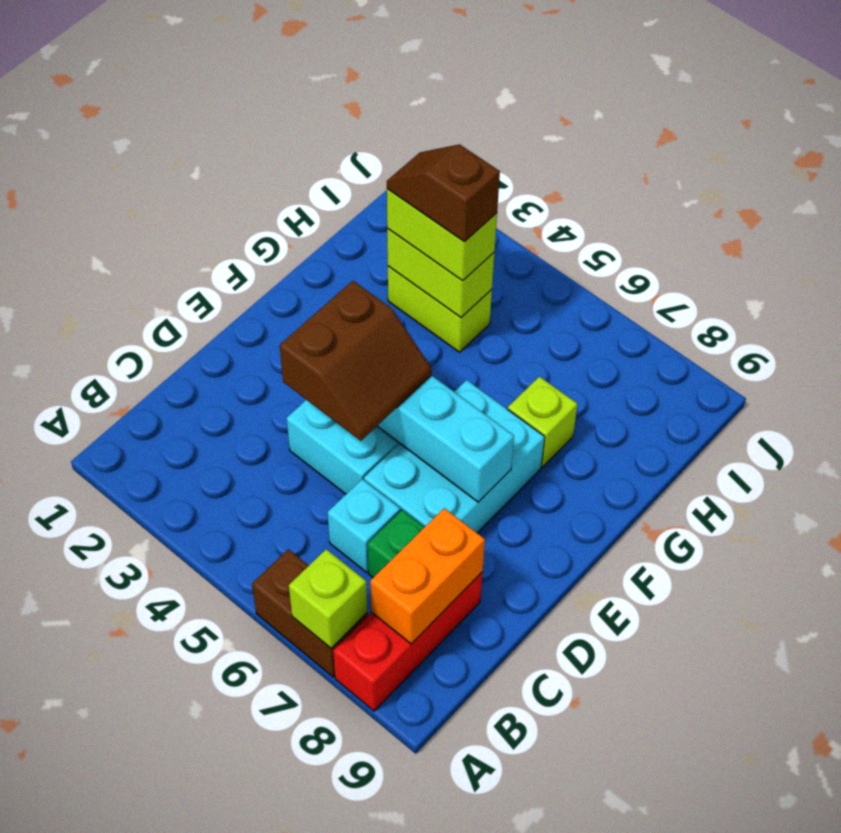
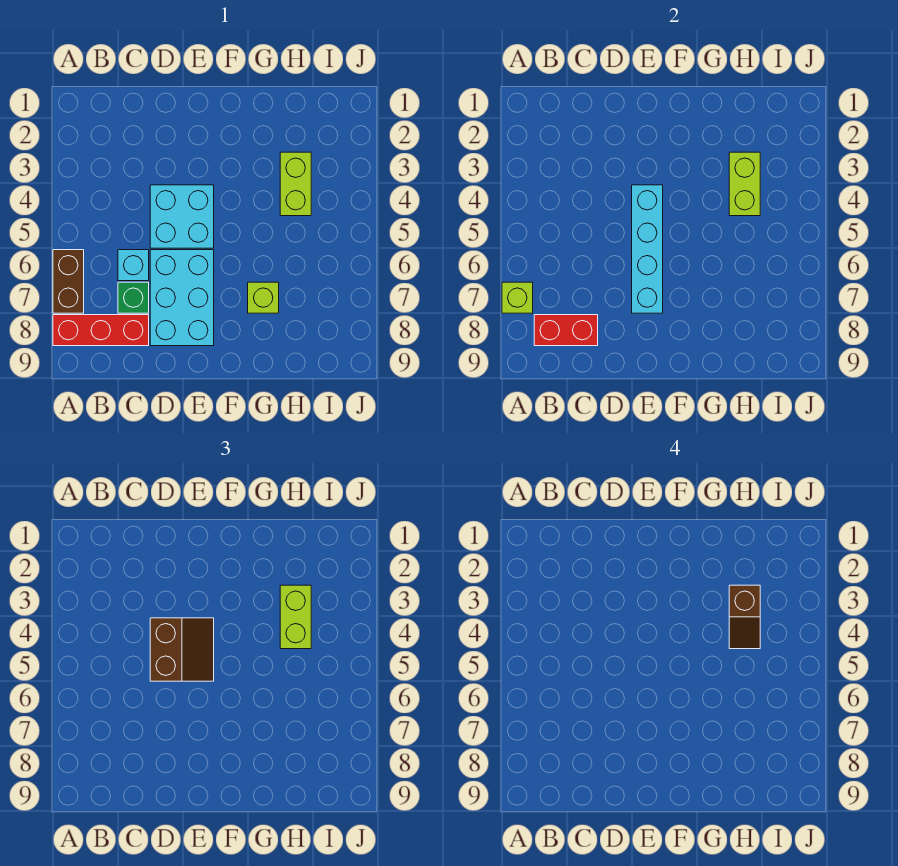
orange brick B8:C8 level 2 -> red brick B8:C8 level 2
brown slope D4:E5 level 3 top 4 -> brown slope D4:E5 level 3 top D
cyan brick D6:F7 level 1 -> cyan brick D6:E8 level 1
brown slope H3:H4 level 4 top 4 -> brown slope H3:H4 level 4 top 3

